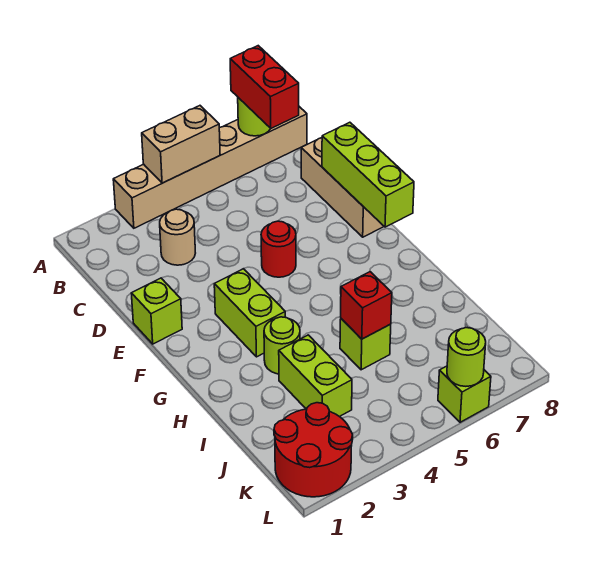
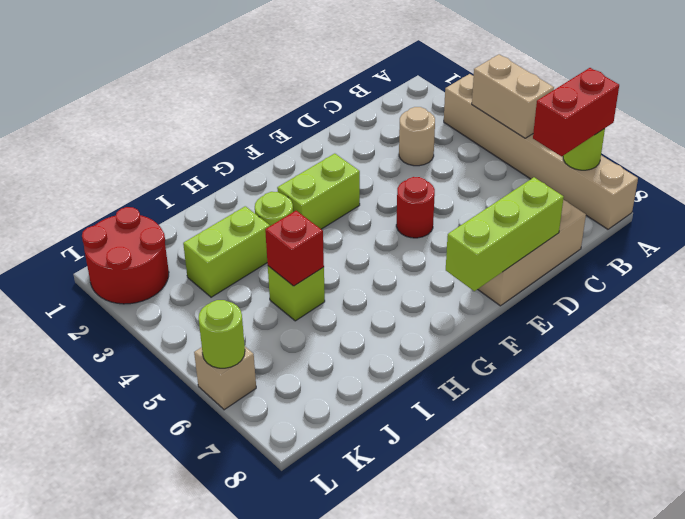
lime brick E1 level 1 -> none
lime brick L6 level 1 -> tan brick L6 level 1

